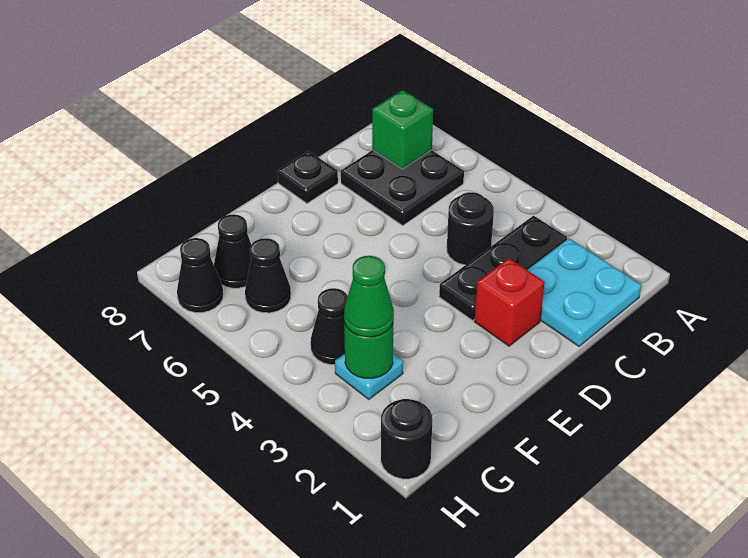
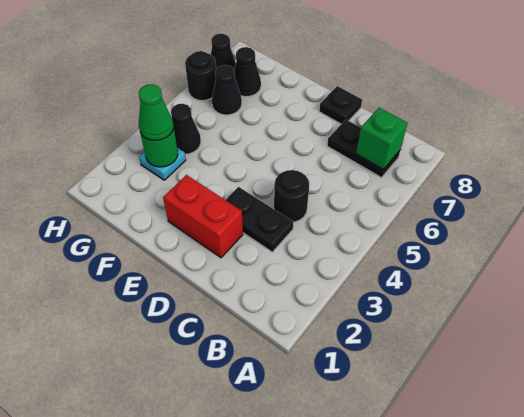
cyan plate B1:C2 level 1 -> none
black plate B3:D3 level 1 -> black plate C3:D3 level 1
black plate B6:C7 level 1 -> black plate B7:C7 level 1
red brick D2 level 1 -> red brick D2:E2 level 1
black round brick H1 level 1 -> black round brick H6 level 1

